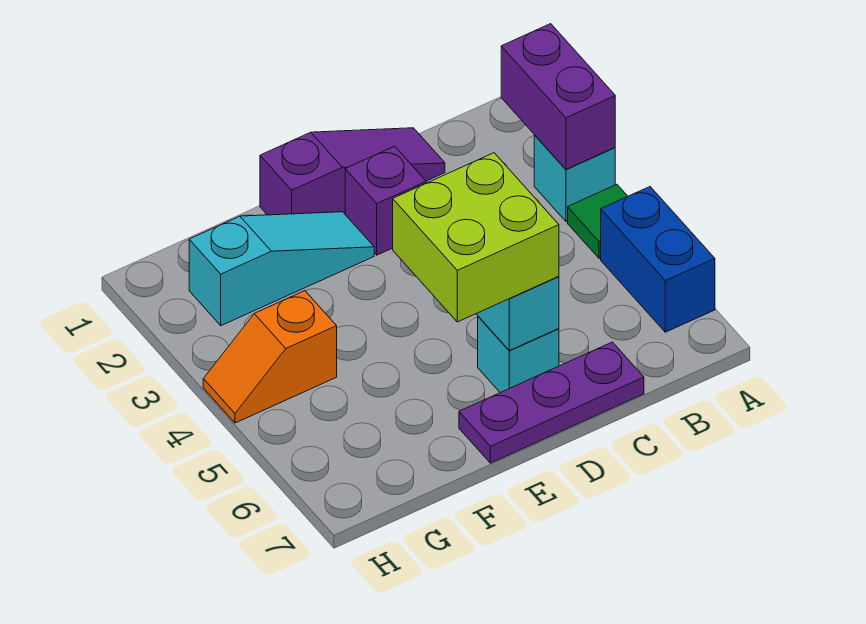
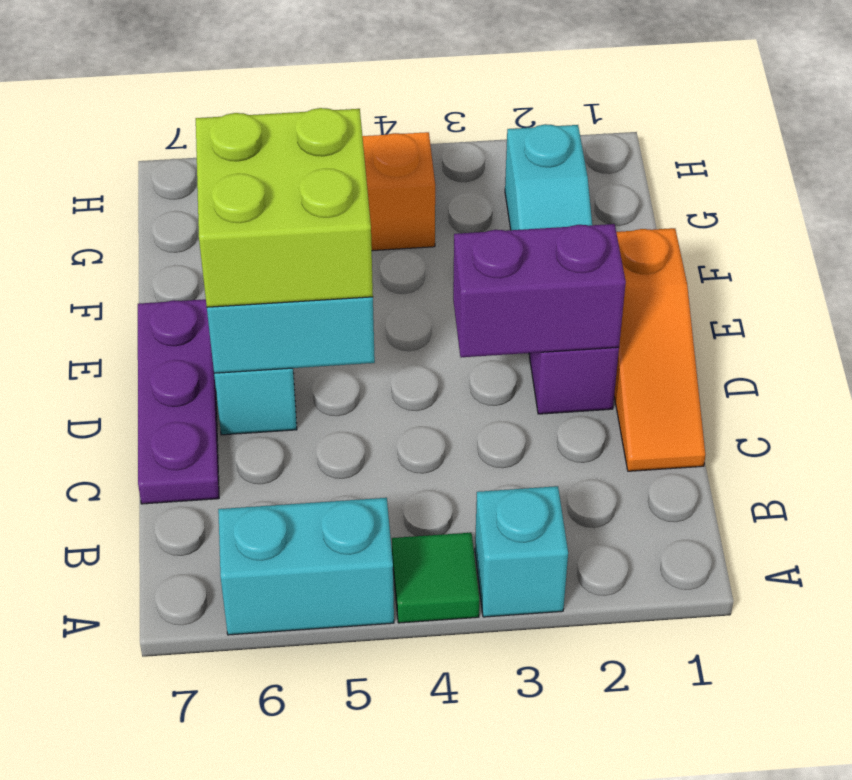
purple brick A2:A3 level 2 -> purple brick D2:D3 level 2
blue brick A5:A6 level 1 -> cyan brick A5:A6 level 1
purple slope C1:E1 level 1 top E -> orange slope C1:E1 level 1 top E

